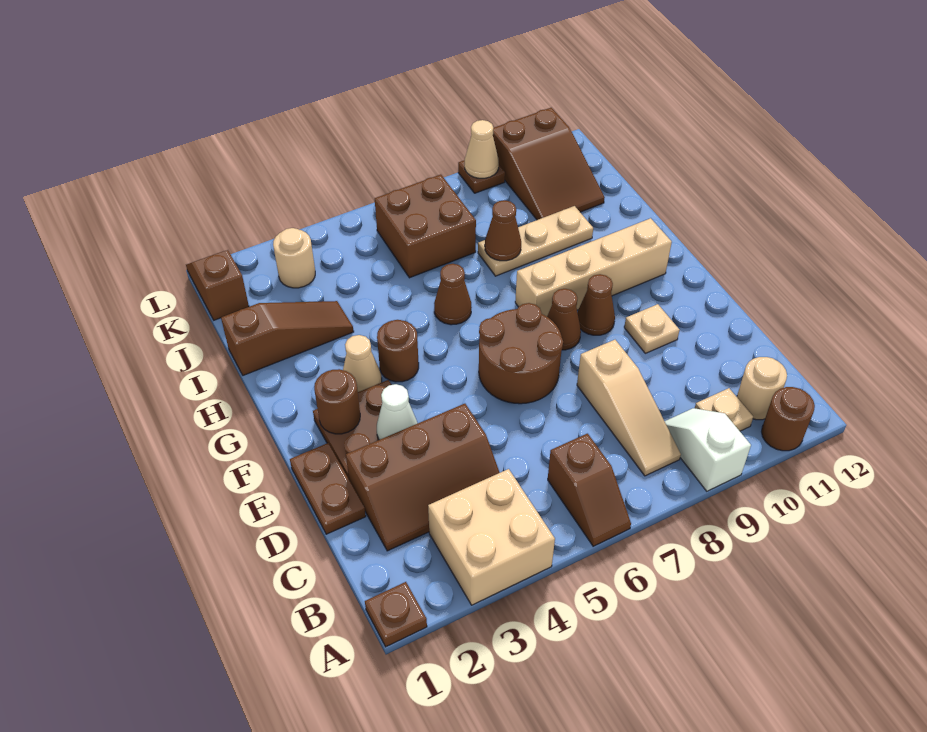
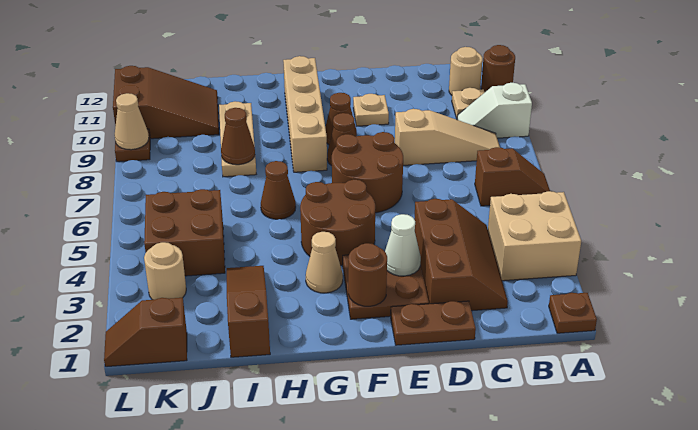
brown round brick G4 level 1 -> brown round brick F4:G5 level 1
brown brick J6:K7 level 1 -> brown brick J4:K5 level 1

